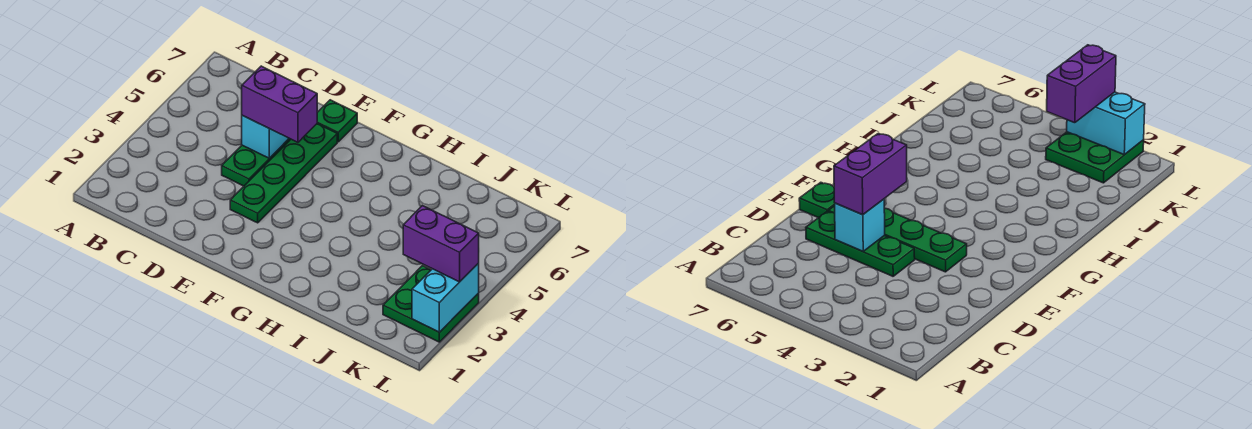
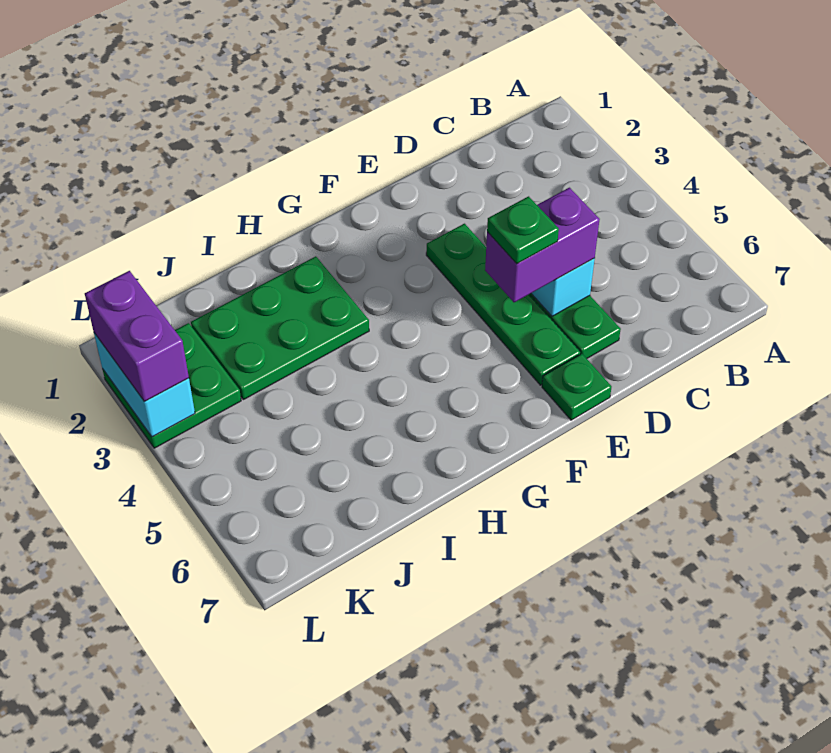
none -> green plate E5 level 4
none -> green plate H2:J3 level 1
purple brick K3:L3 level 3 -> purple brick L2:L3 level 3

